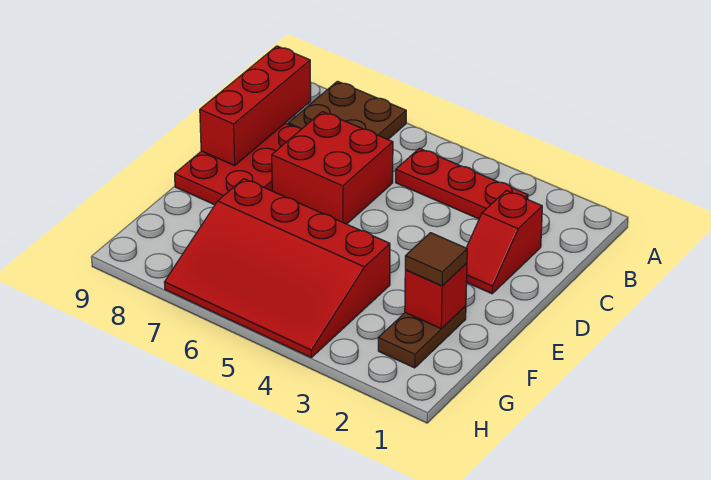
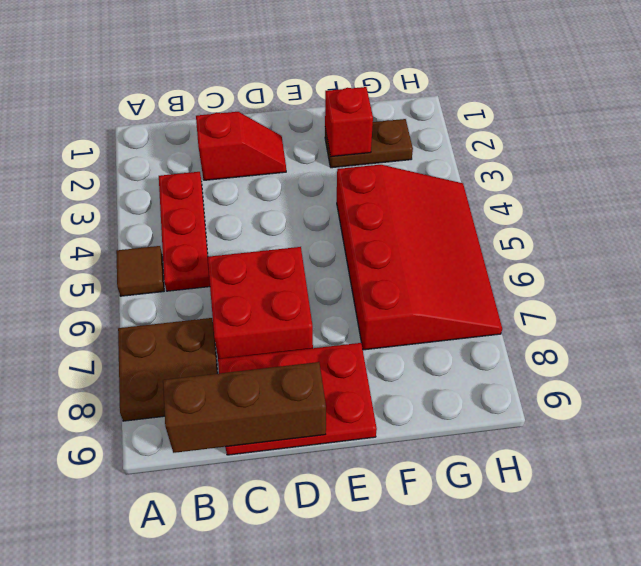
red brick B9:D9 level 2 -> brown brick B9:D9 level 2
brown tile F2 level 3 -> brown tile A5 level 1

